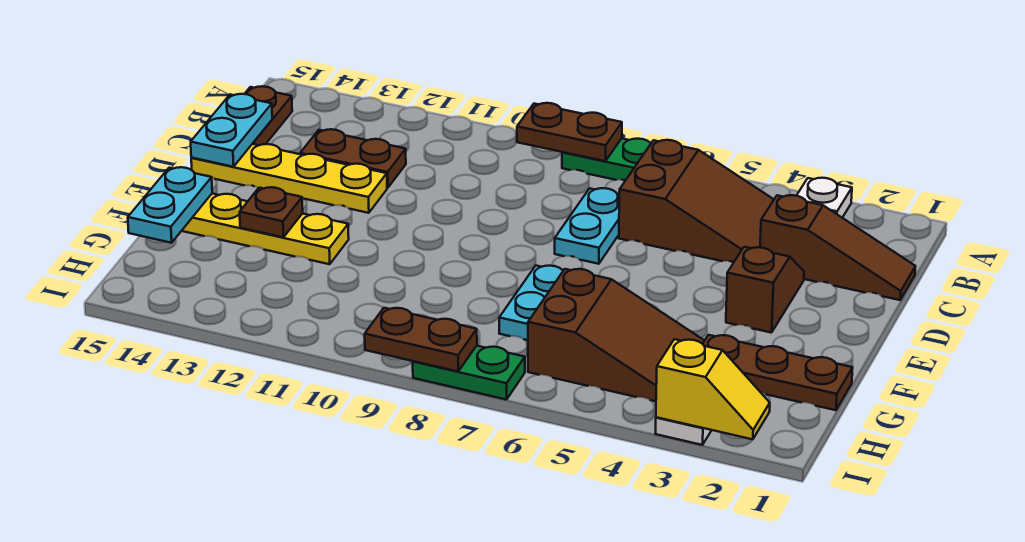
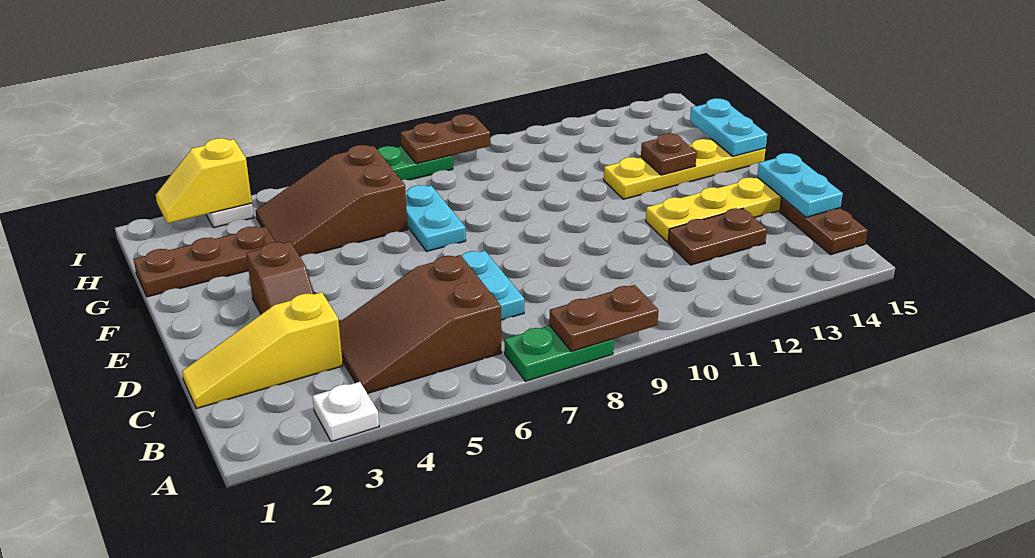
brown slope C1:C3 level 1 top 3 -> yellow slope C1:C3 level 1 top 3

